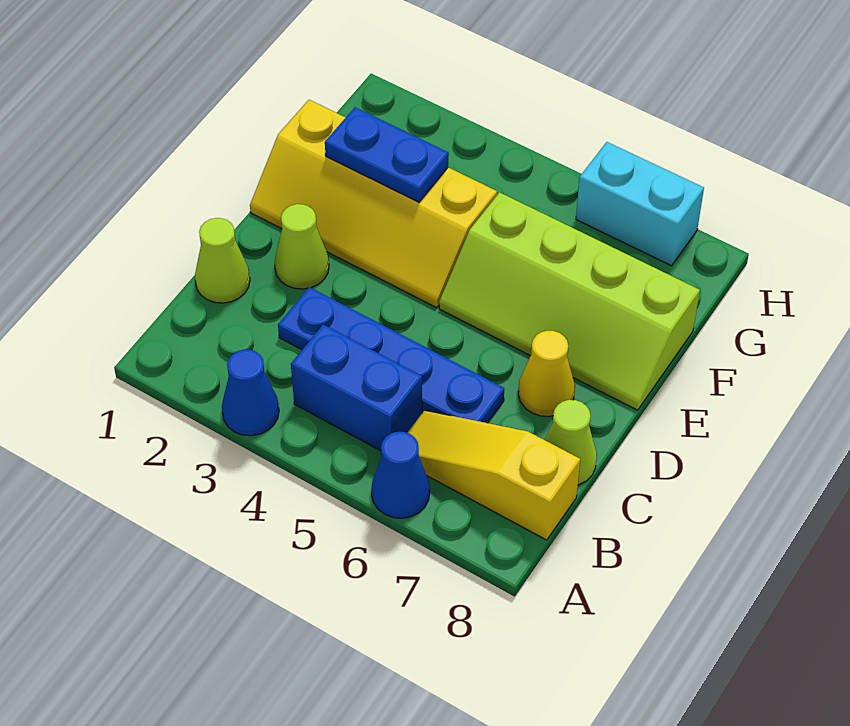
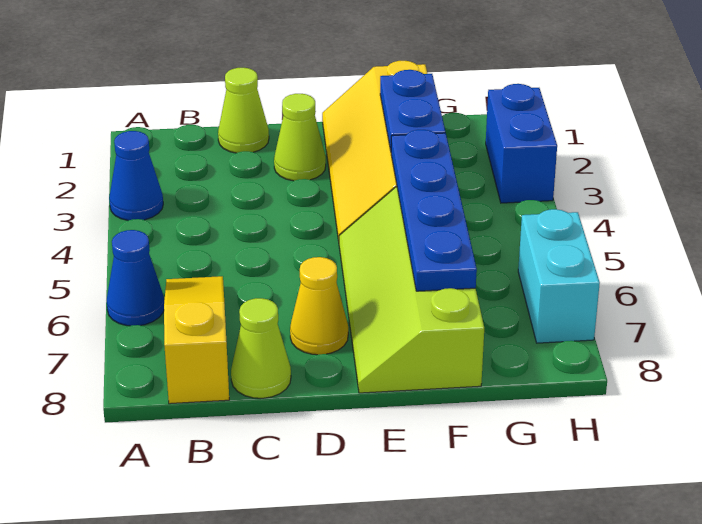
blue brick B4:B5 level 1 -> blue brick H2:H3 level 1
blue plate C3:C6 level 1 -> blue plate F4:F7 level 2

